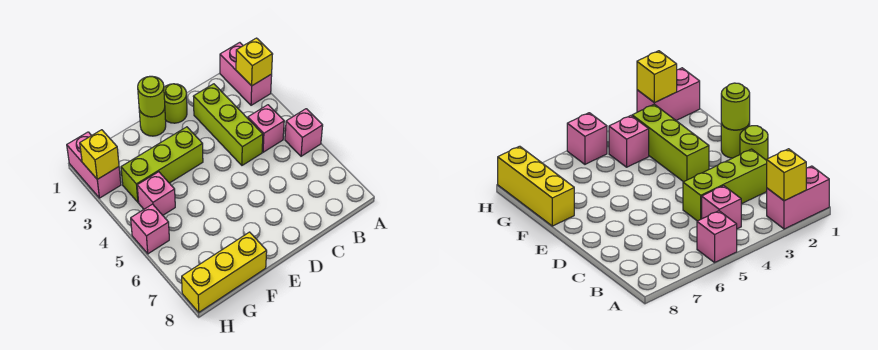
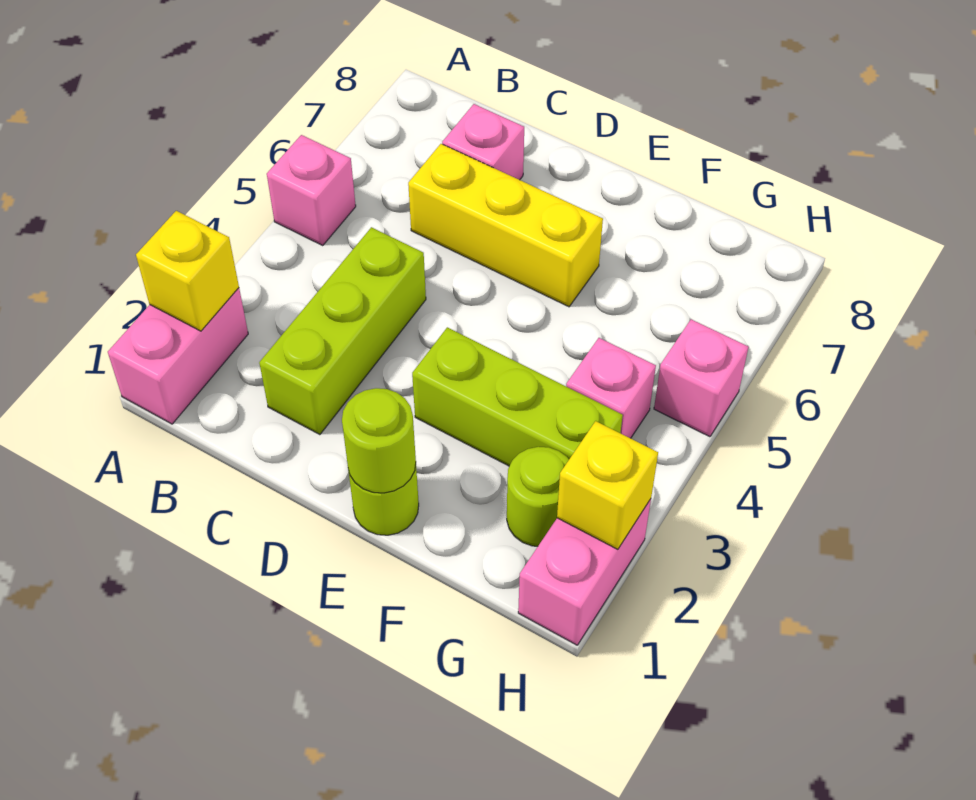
pink brick B4 level 1 -> pink brick C7 level 1
lime round brick D1 level 1 -> lime round brick G2 level 1
yellow brick F8:H8 level 1 -> yellow brick C6:E6 level 1

